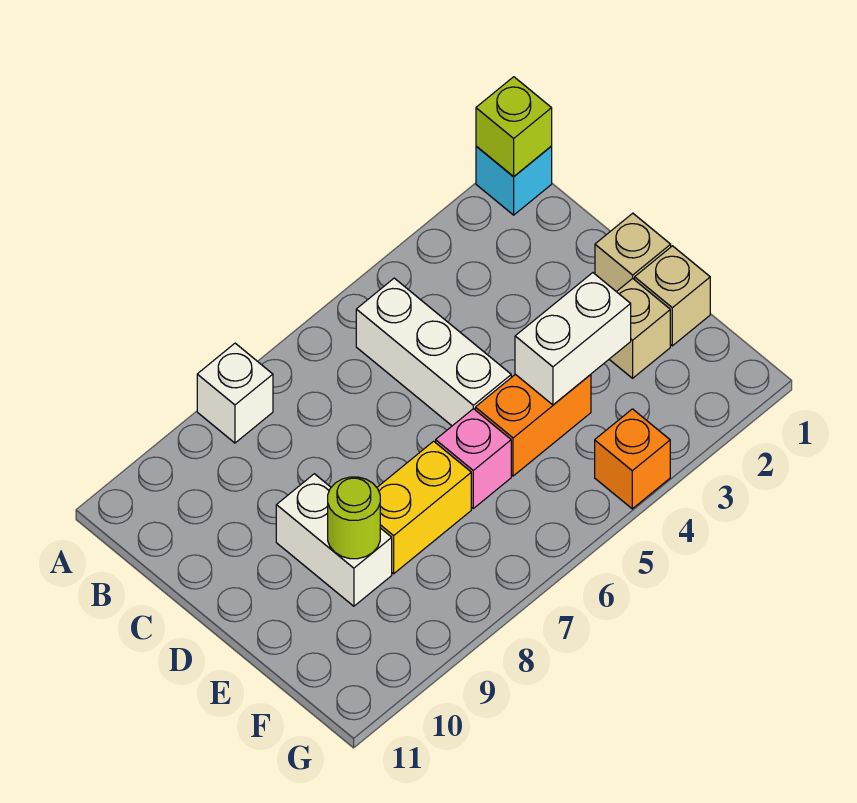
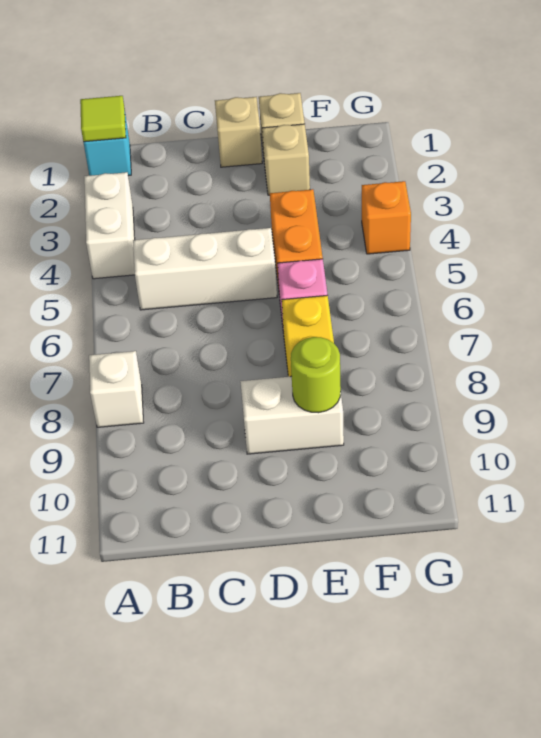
lime brick A1 level 2 -> lime tile A1 level 2
white brick E3:E4 level 2 -> white brick A3:A4 level 1

